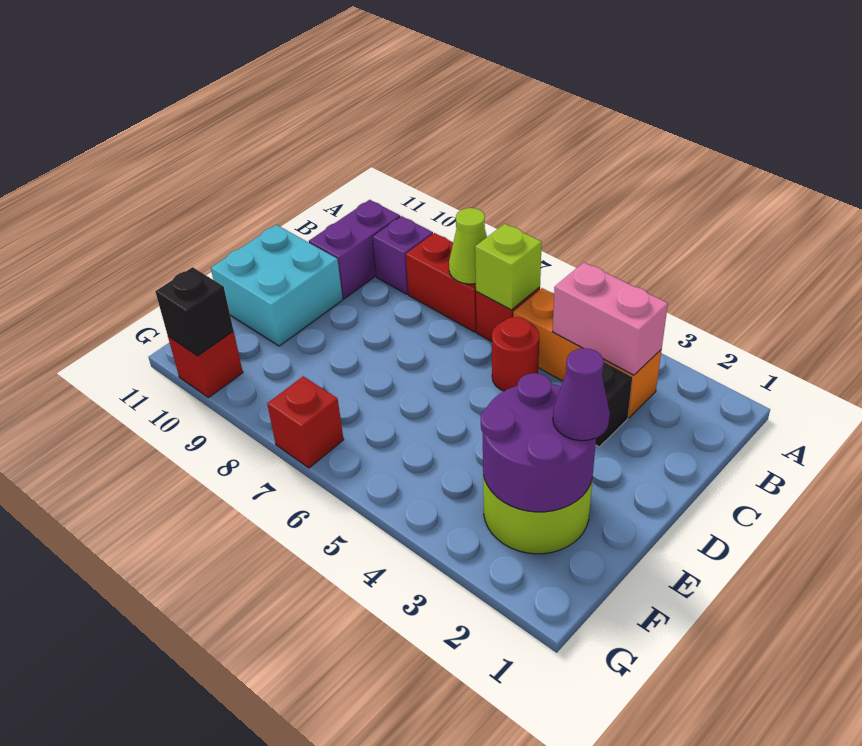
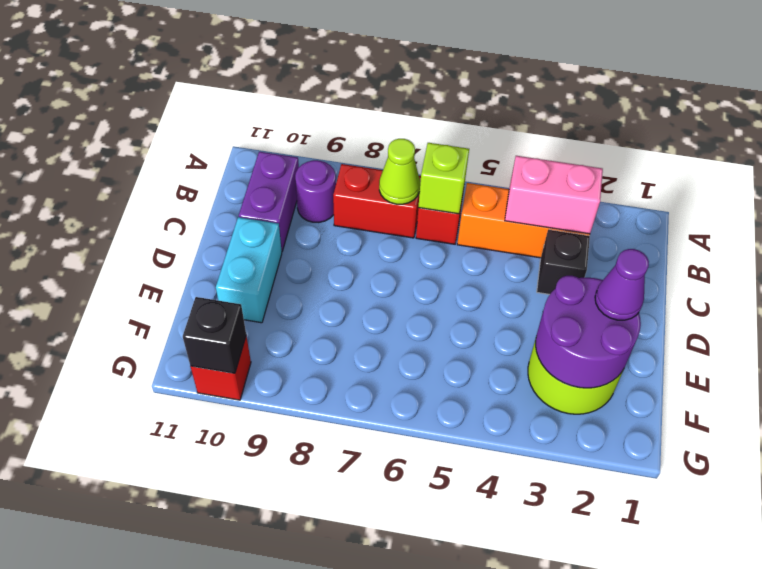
purple brick B9 level 1 -> purple round brick B9 level 1
red round brick C5 level 1 -> none
cyan brick D10:E11 level 1 -> cyan brick D10:E10 level 1
red brick G7 level 1 -> none

